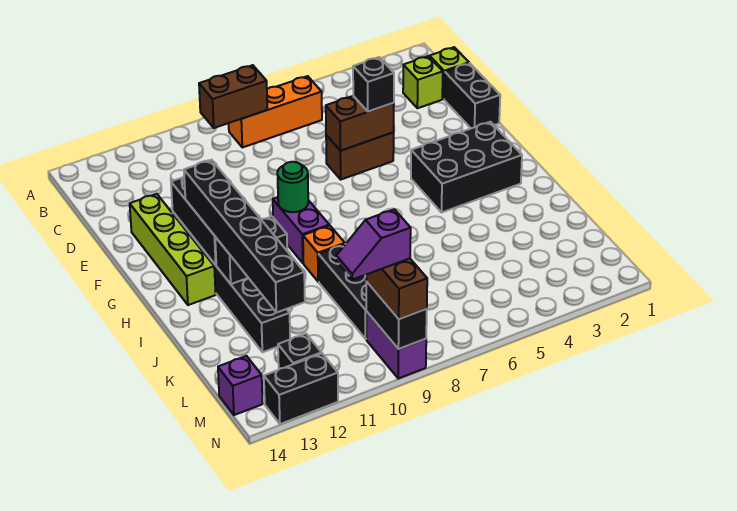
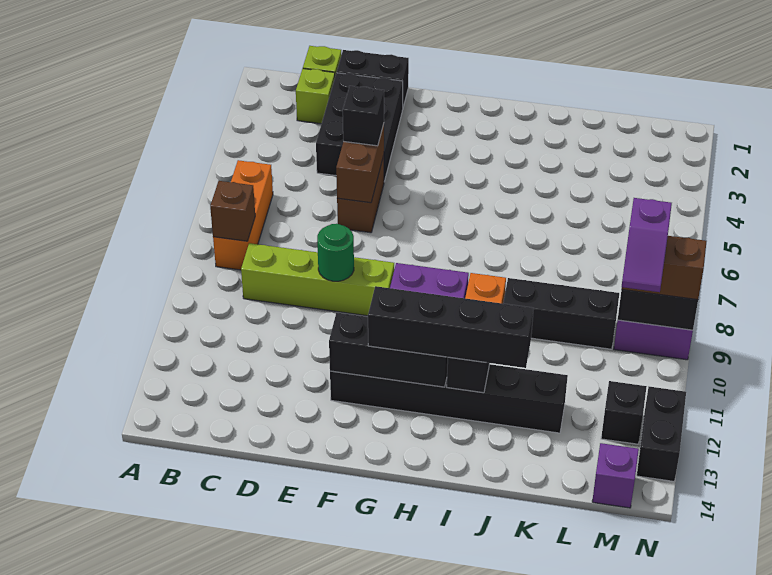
brown brick B8:B9 level 2 -> brown brick B8 level 2
lime brick E13:H13 level 1 -> lime brick C9:F9 level 1
black brick G2:H4 level 1 -> black brick D2:E4 level 1
green round brick G9 level 2 -> green round brick E9 level 2
black brick G12:L12 level 3 -> black brick G12:J12 level 3

